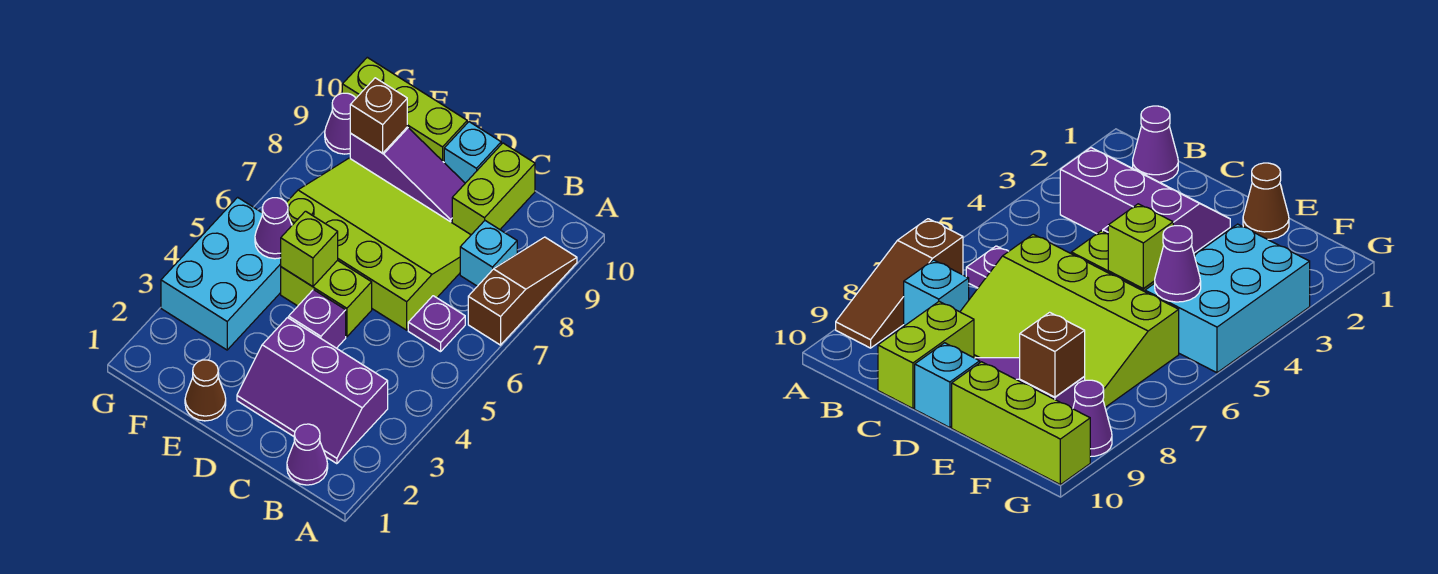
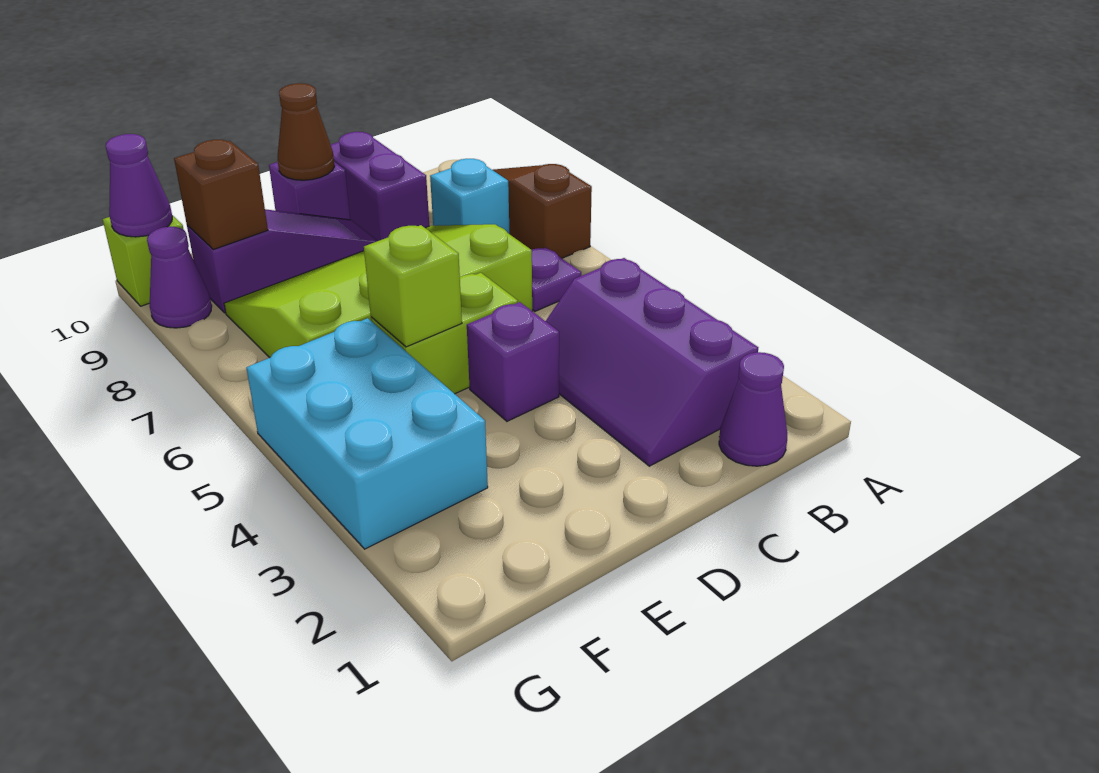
purple slope B2:D3 level 1 top 3 -> purple slope B2:C4 level 1 top B
lime brick C9:C10 level 1 -> purple brick C9:C10 level 1
cyan brick D10 level 1 -> purple brick D10 level 1
brown cone E1 level 1 -> brown cone D10 level 2
lime brick E10:G10 level 1 -> lime brick G10 level 1
purple cone F5 level 2 -> purple cone G10 level 2

